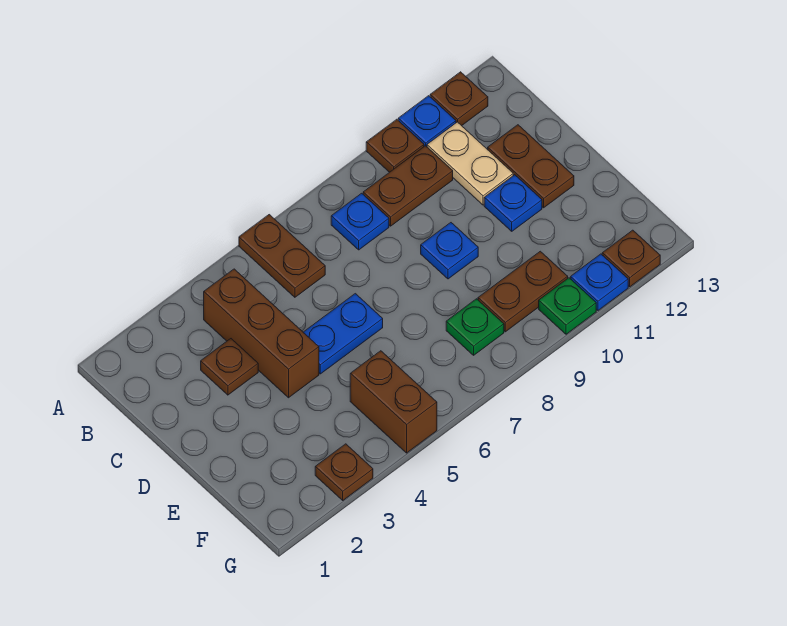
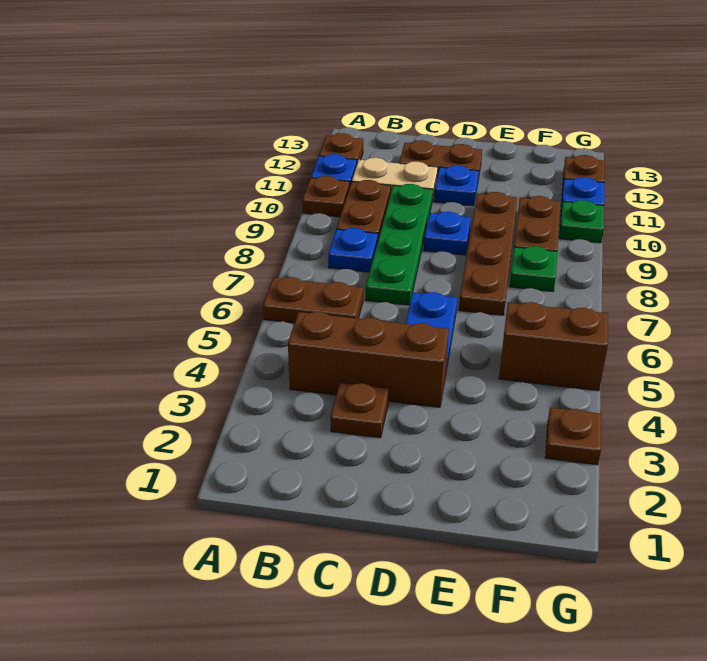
none -> green plate C7:C10 level 1
none -> brown plate E7:E10 level 1

